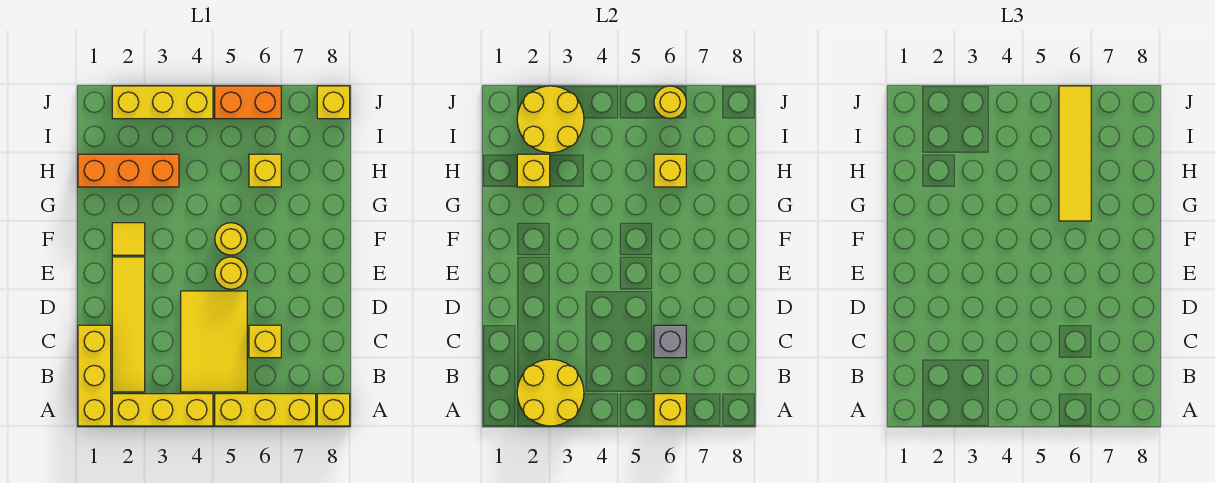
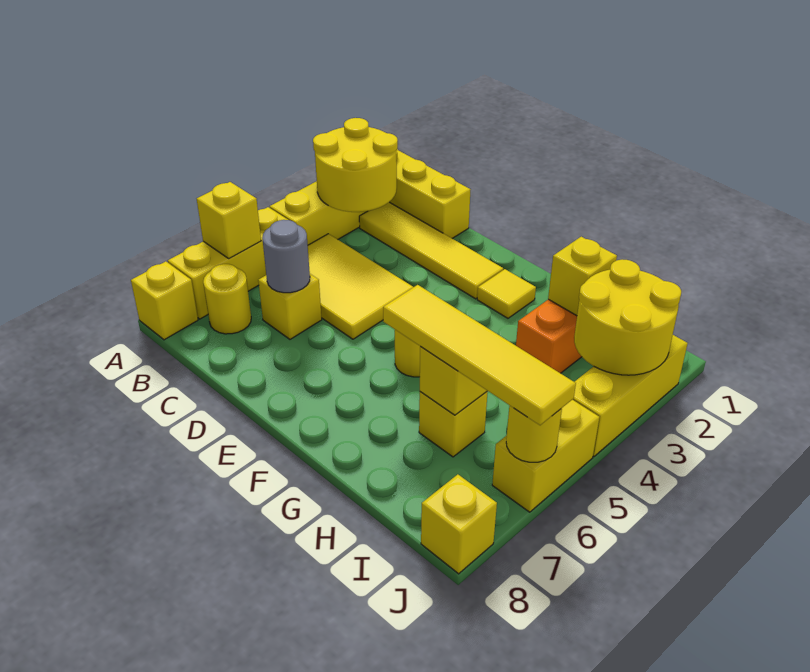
grey brick C6 level 2 -> grey round brick C6 level 2
yellow round brick E5 level 1 -> yellow round brick B7 level 1
orange brick J5:J6 level 1 -> yellow brick J5:J6 level 1

